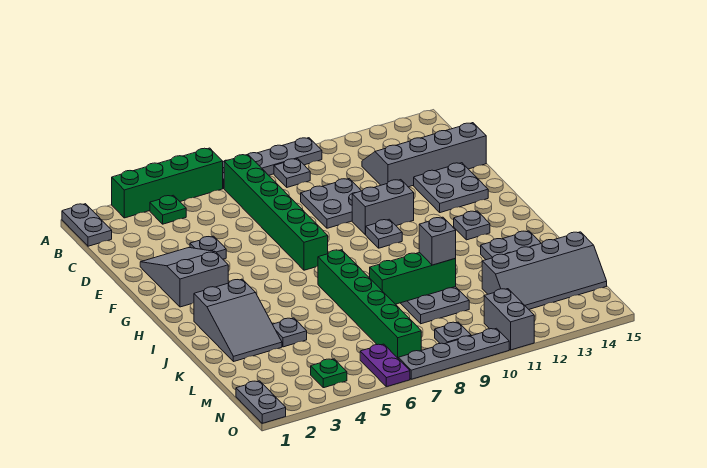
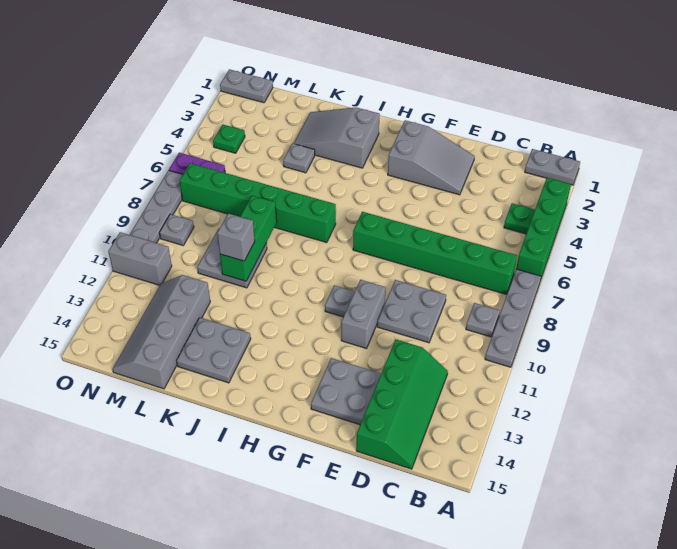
grey slope C12:D15 level 1 top D -> green slope C12:D15 level 1 top D
grey plate E4 level 1 -> none
grey plate H13 level 1 -> none

